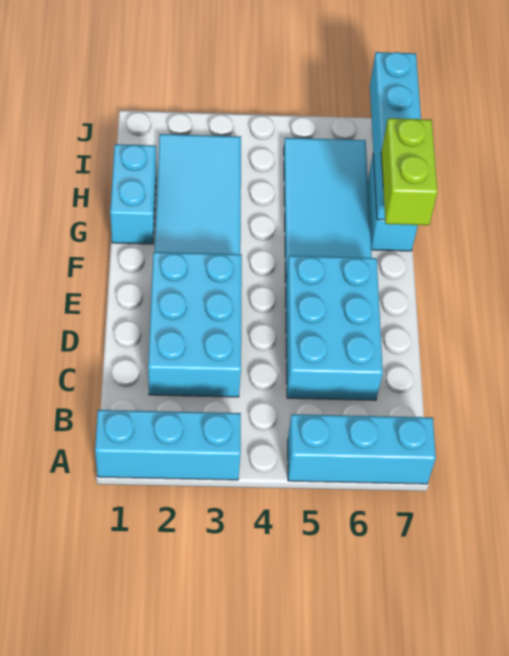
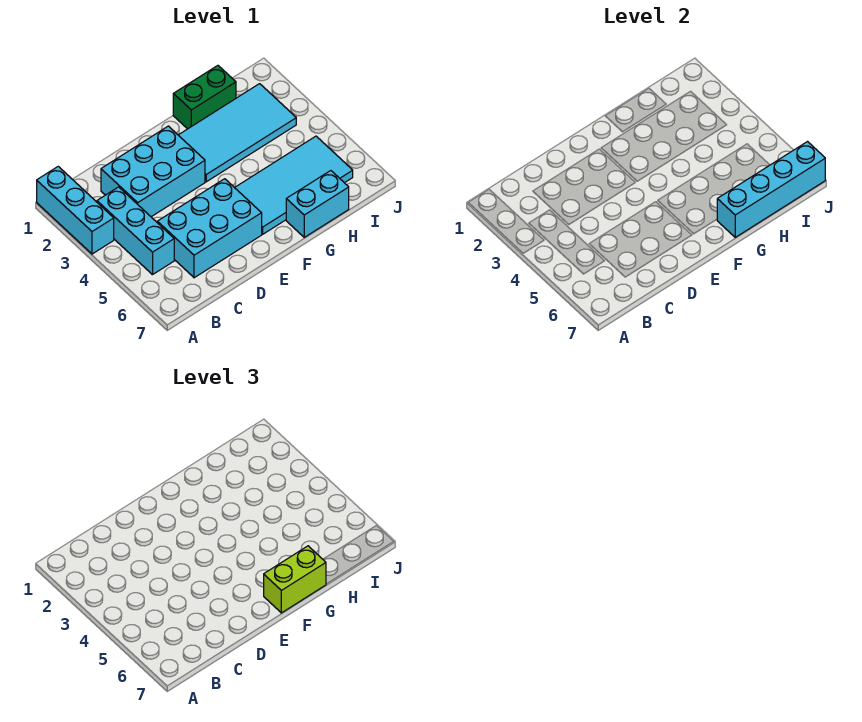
cyan brick A5:A7 level 1 -> cyan brick B3:B5 level 1
cyan brick G1:H1 level 1 -> green brick G1:H1 level 1

